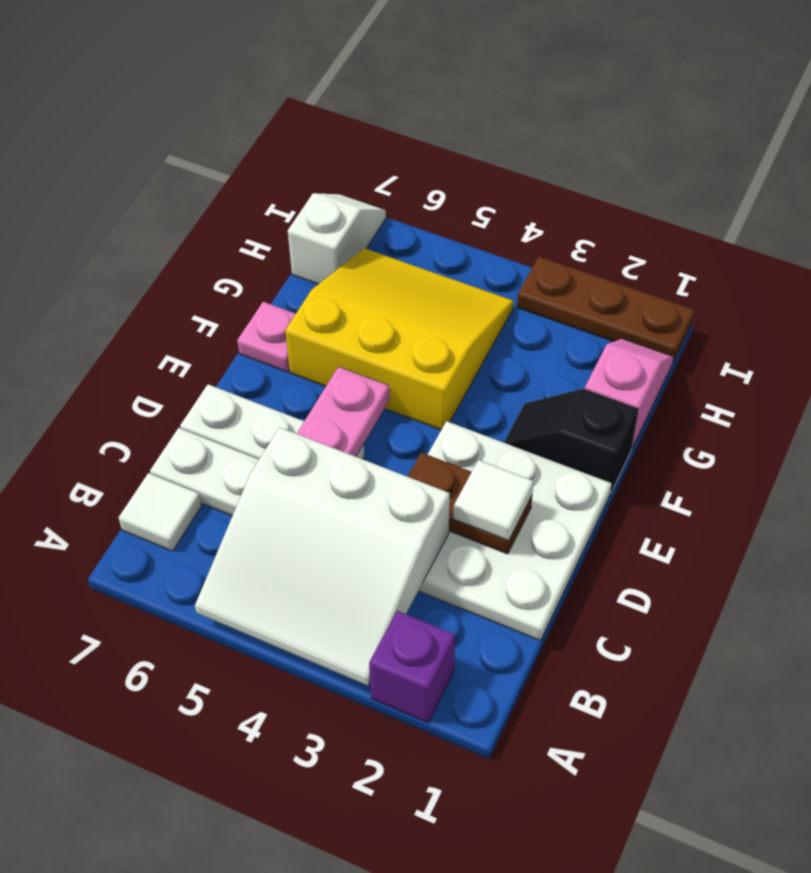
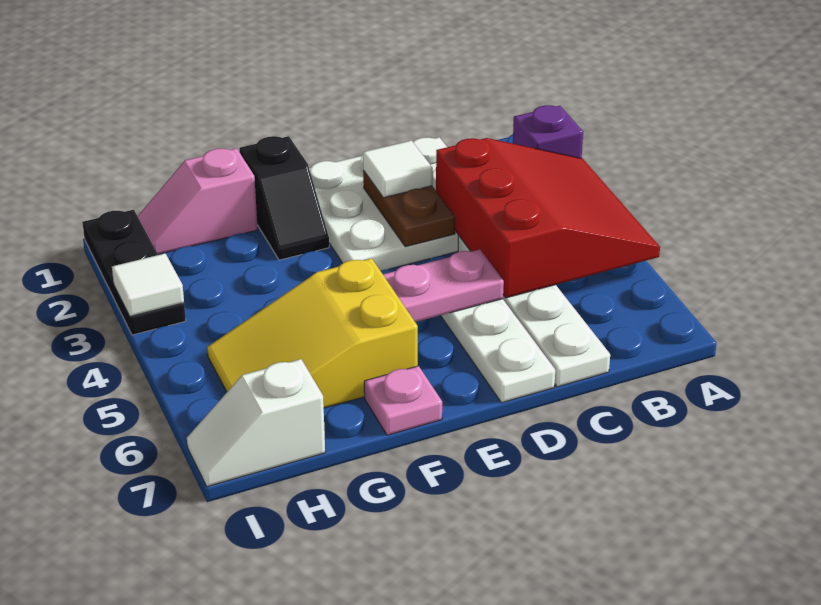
white slope A3:C5 level 2 top C -> red slope A3:C5 level 2 top C
white tile B7 level 1 -> white tile I3 level 2
yellow slope F4:H6 level 1 top F -> yellow slope F5:H6 level 1 top F
brown plate I1:I3 level 1 -> black plate I1:I3 level 1

